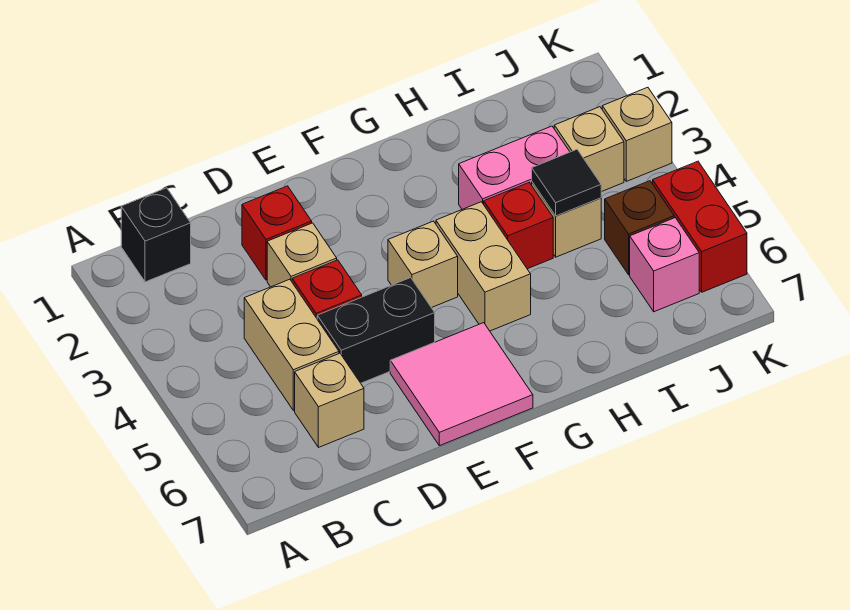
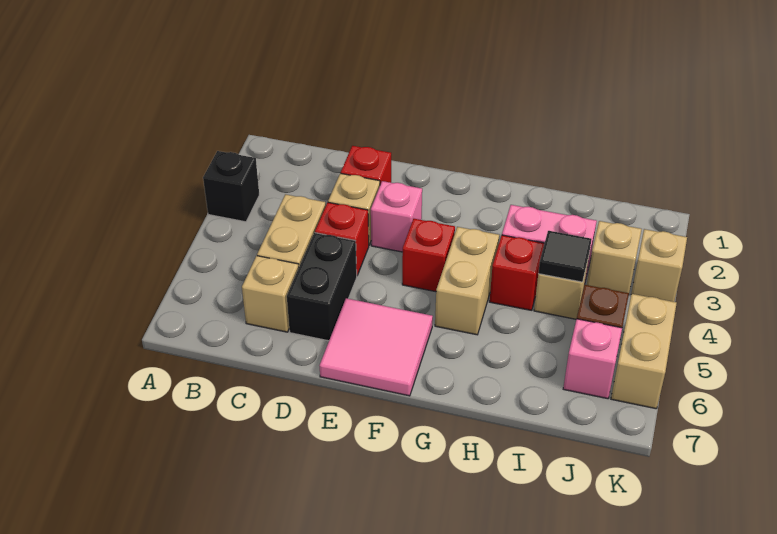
black brick B1 level 1 -> black brick A3 level 1
black brick D5:E5 level 1 -> black brick D5:D6 level 1
none -> pink brick E3 level 1
tan brick F4 level 1 -> red brick F4 level 1
red brick K5:K6 level 1 -> tan brick K5:K6 level 1

